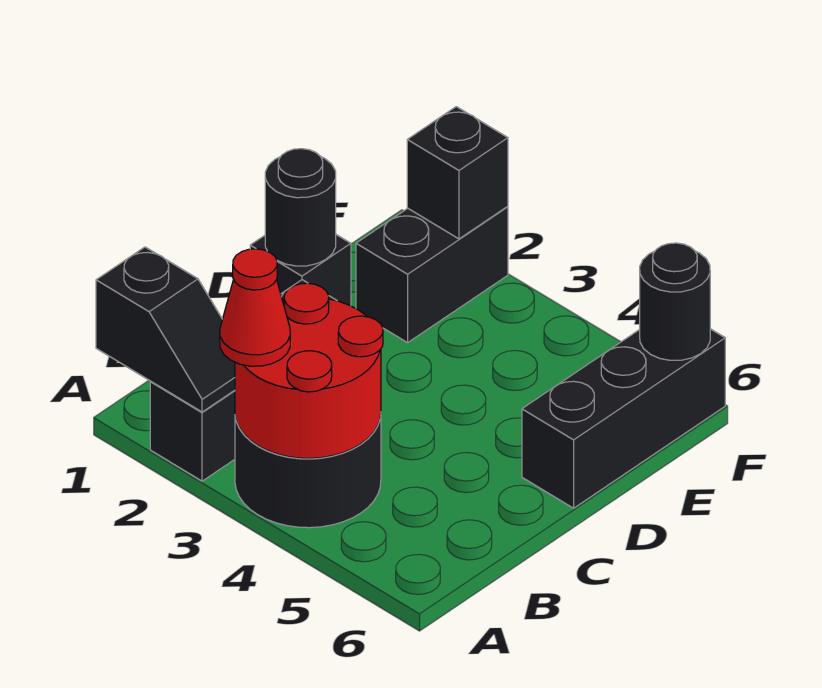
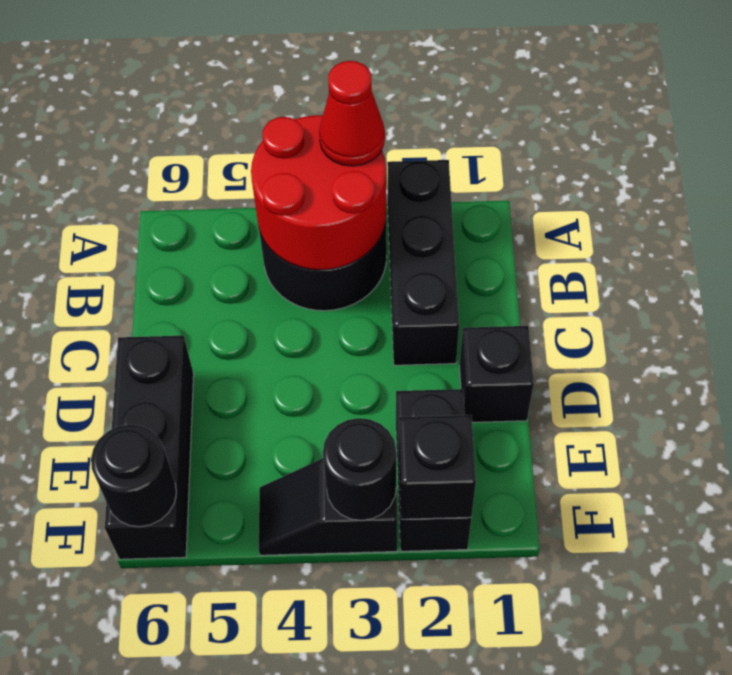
black slope A1:A2 level 2 top 1 -> black slope F3:F4 level 1 top 3
black round brick D1 level 2 -> black round brick F3 level 2

